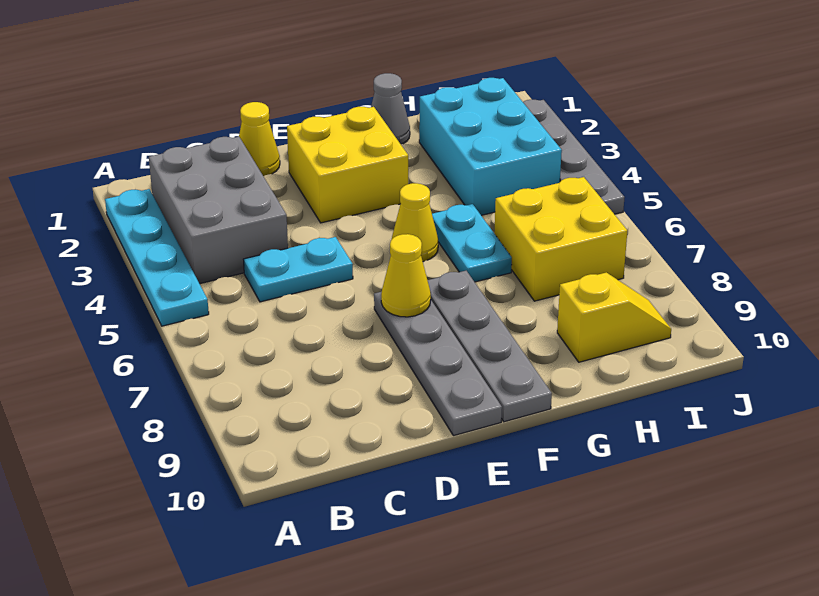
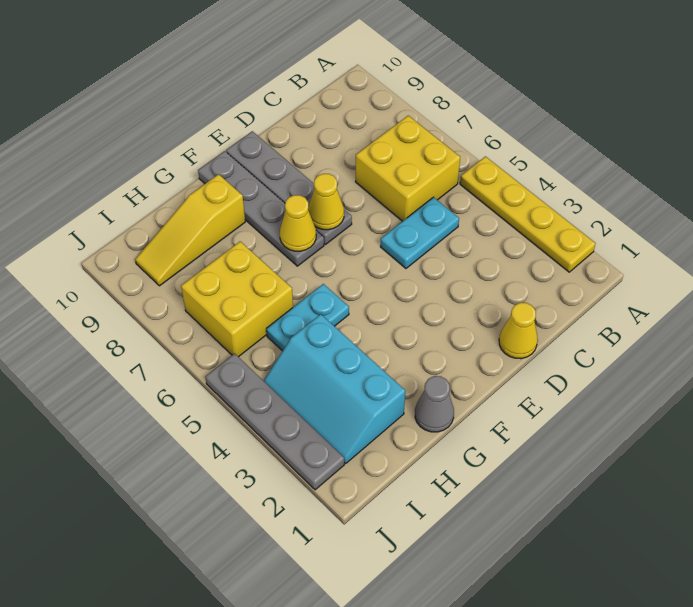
cyan plate A2:A5 level 1 -> yellow plate A2:A5 level 1
grey brick B2:C4 level 1 -> none
yellow brick E2:F3 level 1 -> yellow brick B6:C7 level 1
yellow cone F5 level 1 -> yellow cone F7 level 2
cyan plate G5:G6 level 1 -> cyan plate G5:H5 level 1
cyan brick H2:I4 level 1 -> cyan slope H2:I4 level 1 top H
yellow slope H9:I9 level 1 top H -> yellow slope G9:I9 level 1 top G

